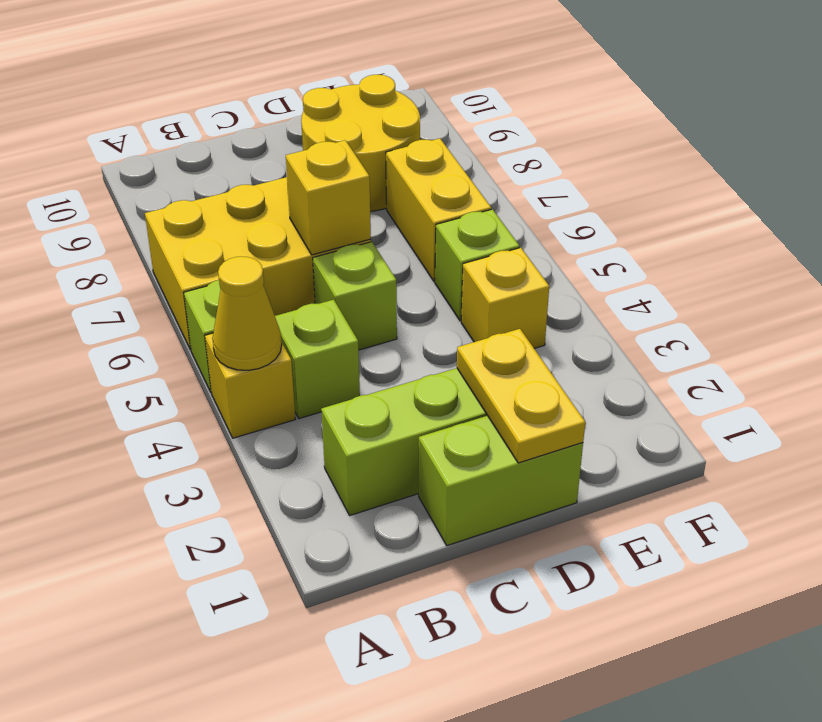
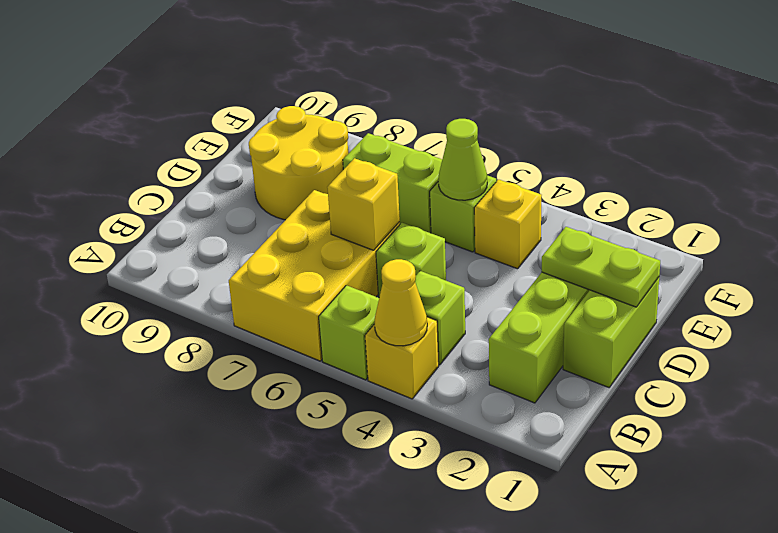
yellow plate D1:D2 level 2 -> lime plate D1:D2 level 2
none -> lime cone E5 level 2
yellow brick E6:E7 level 1 -> lime brick E6:E7 level 1

